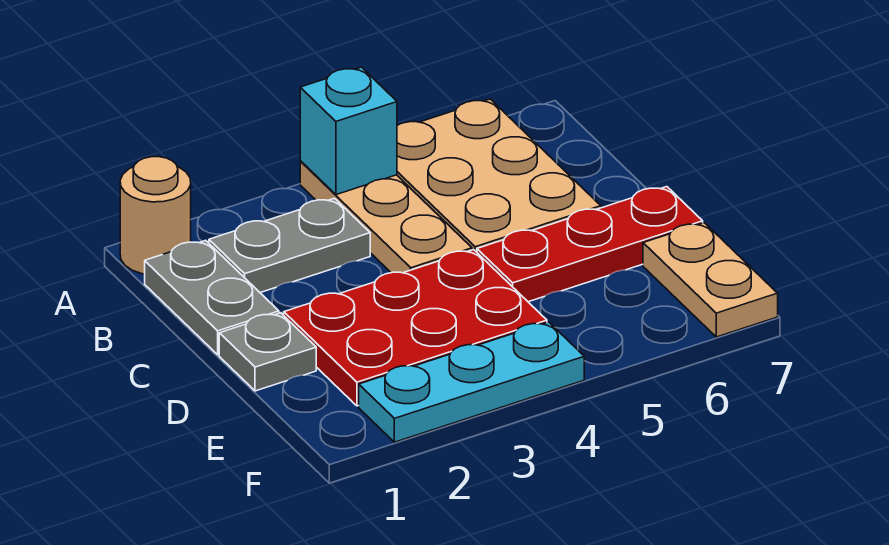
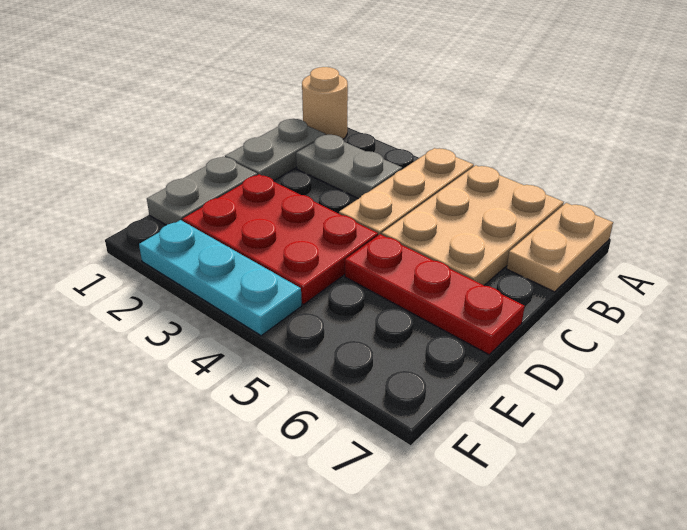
cyan brick A4 level 2 -> none
grey plate D1 level 1 -> grey plate D1:E1 level 1
tan plate E7:F7 level 1 -> tan plate A7:B7 level 1

